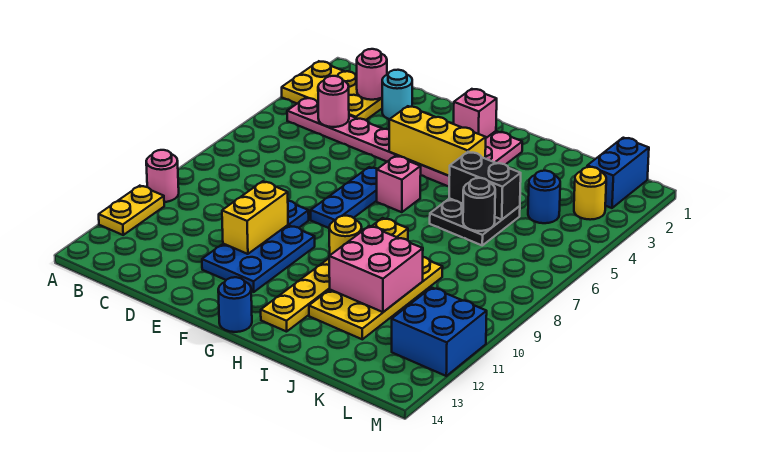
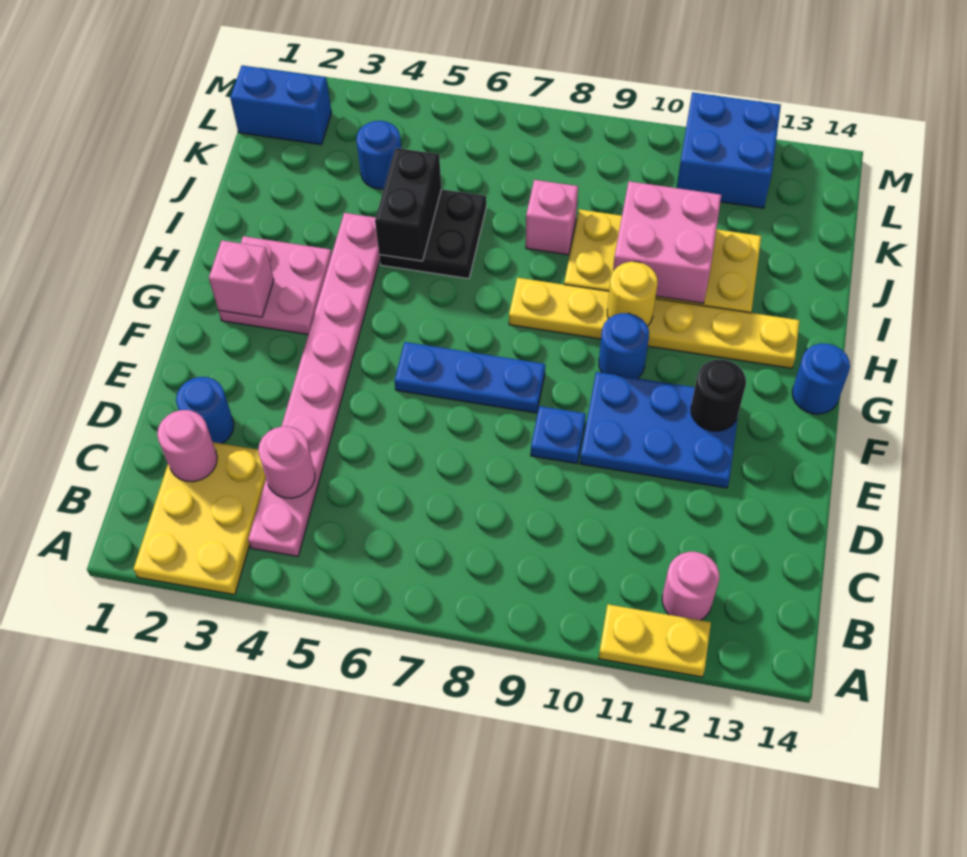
pink round brick A10 level 1 -> pink round brick B12 level 1
cyan round brick D2 level 1 -> blue round brick D2 level 1
yellow brick E10:E11 level 2 -> none
yellow brick F4:H4 level 2 -> none
pink brick G6 level 1 -> pink brick J8 level 1
none -> blue round brick G10 level 1
black round brick J6 level 2 -> black round brick F12 level 2
yellow round brick L3 level 1 -> none

